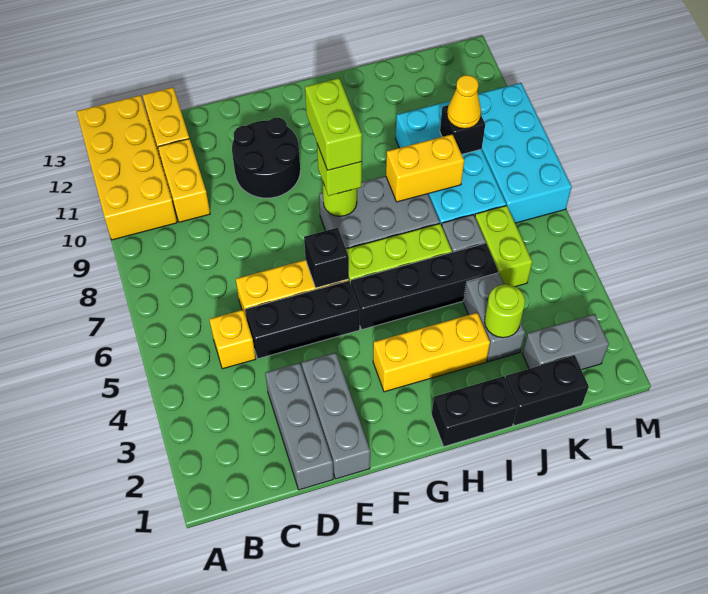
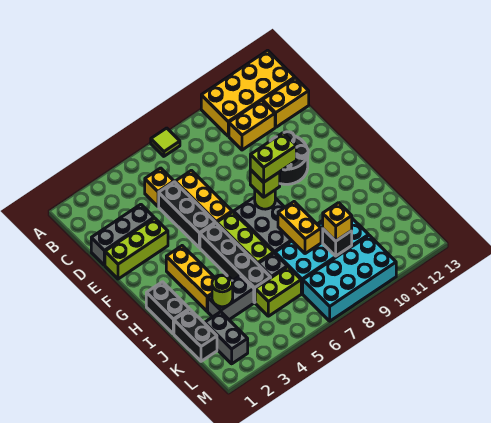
none -> lime tile A7 level 1
grey brick E1:E3 level 1 -> lime brick E1:E3 level 1
black brick F6 level 2 -> none
yellow cone K9 level 3 -> yellow brick K9 level 3

